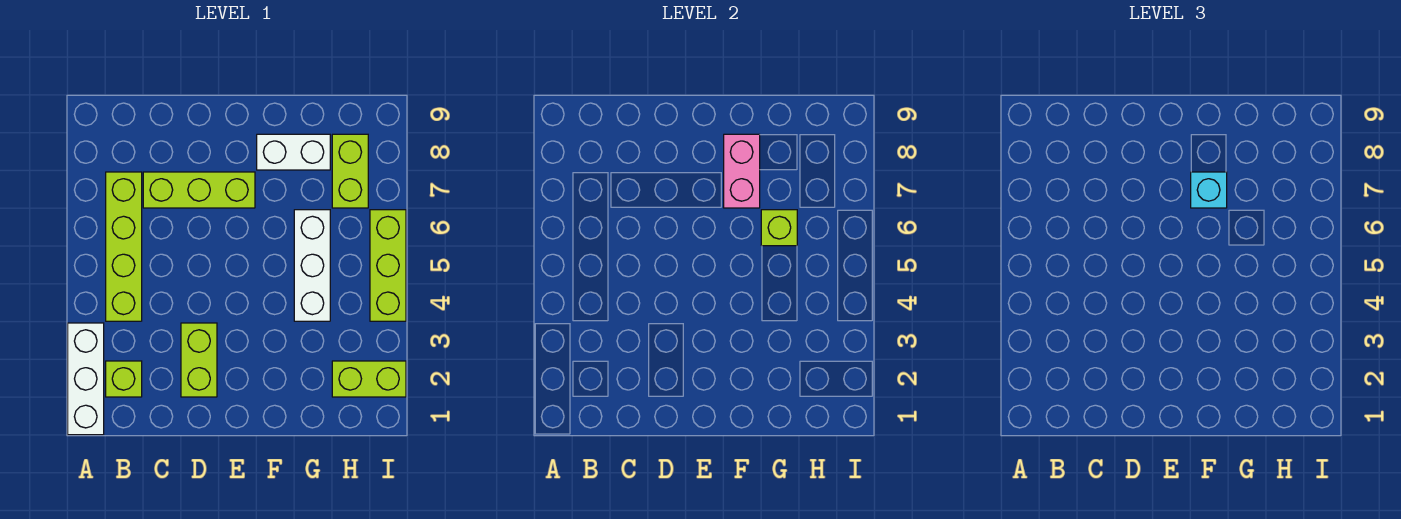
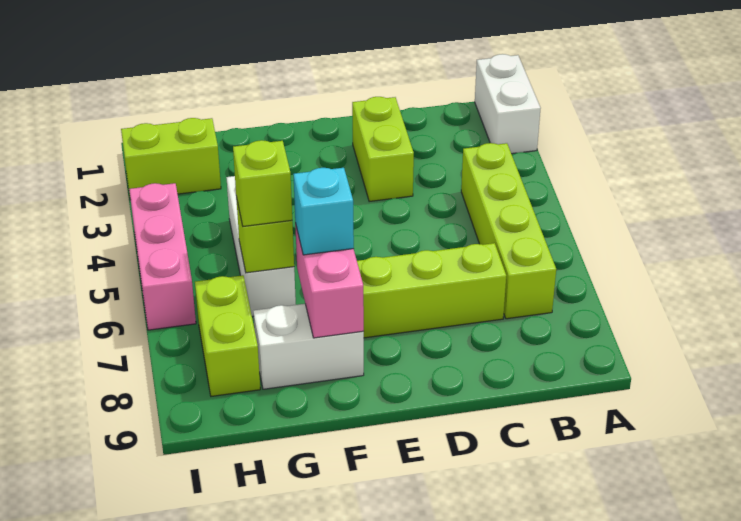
white brick A1:A3 level 1 -> white brick A1:A2 level 1
lime brick B2 level 1 -> lime brick G6 level 3
lime brick I4:I6 level 1 -> pink brick I4:I6 level 1

